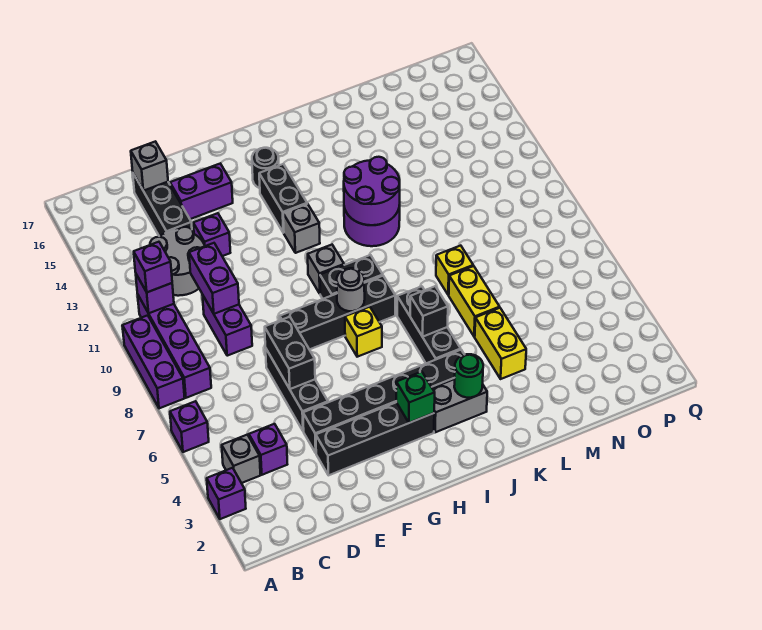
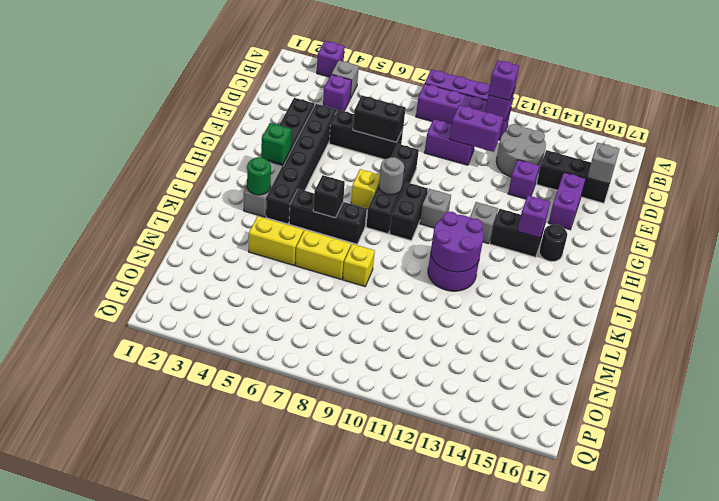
purple brick A6 level 1 -> purple brick H14 level 2

